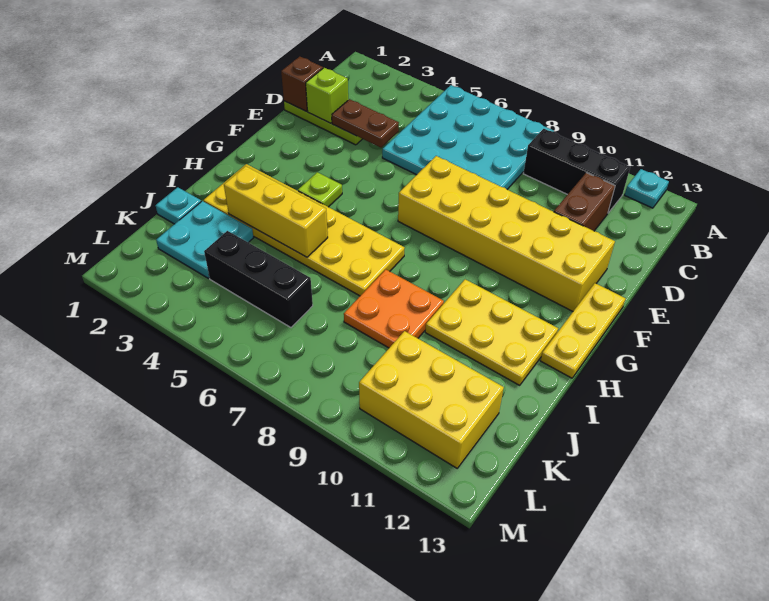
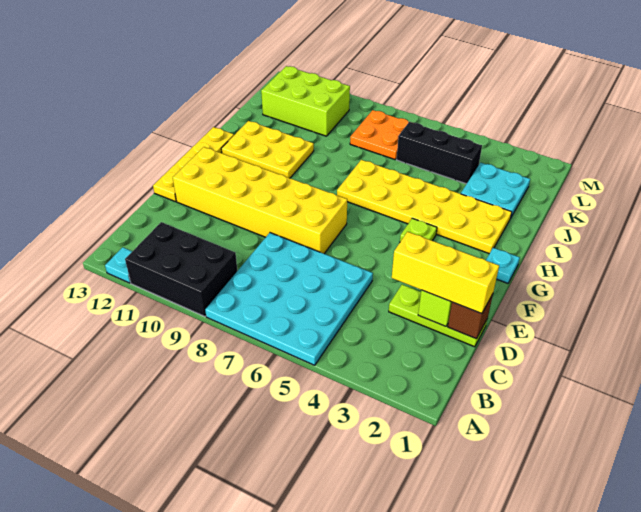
black brick B9:B11 level 1 -> black brick A9:B11 level 1
brown brick C11:D11 level 1 -> none
brown plate D3:D4 level 2 -> none
yellow plate F13:H13 level 1 -> yellow plate E13:H13 level 1
yellow brick I3:I5 level 2 -> yellow brick D1:D3 level 3
orange plate I8:J9 level 1 -> orange plate K7:L8 level 1
cyan plate J1 level 1 -> cyan plate G1 level 1
yellow brick K10:L12 level 1 -> lime brick K10:L12 level 1

